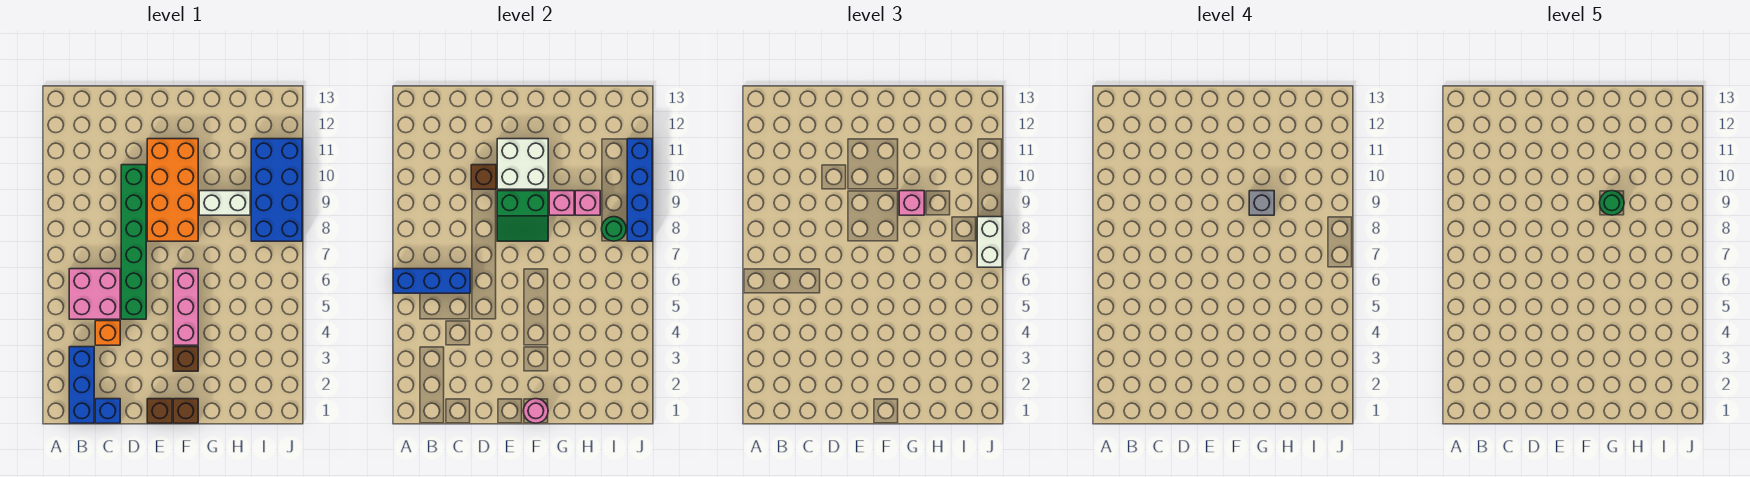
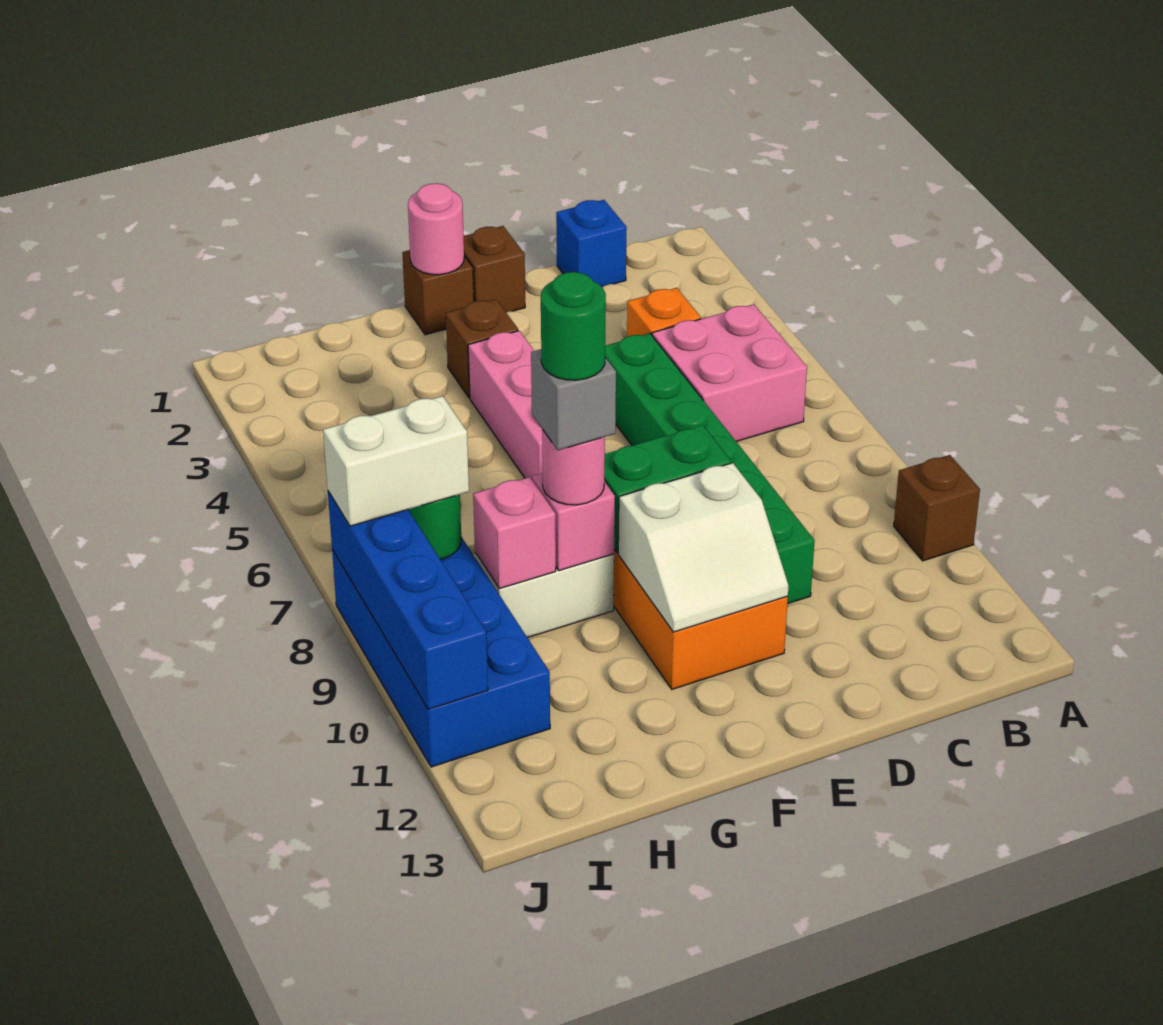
blue brick A6:C6 level 2 -> none
blue brick B1:B3 level 1 -> none
brown brick D10 level 2 -> brown brick A10 level 1
white brick E10:F11 level 2 -> white slope E10:F11 level 2 top 10
pink brick G9 level 3 -> pink round brick G9 level 3
white brick J7:J8 level 3 -> white brick I8:J8 level 3

